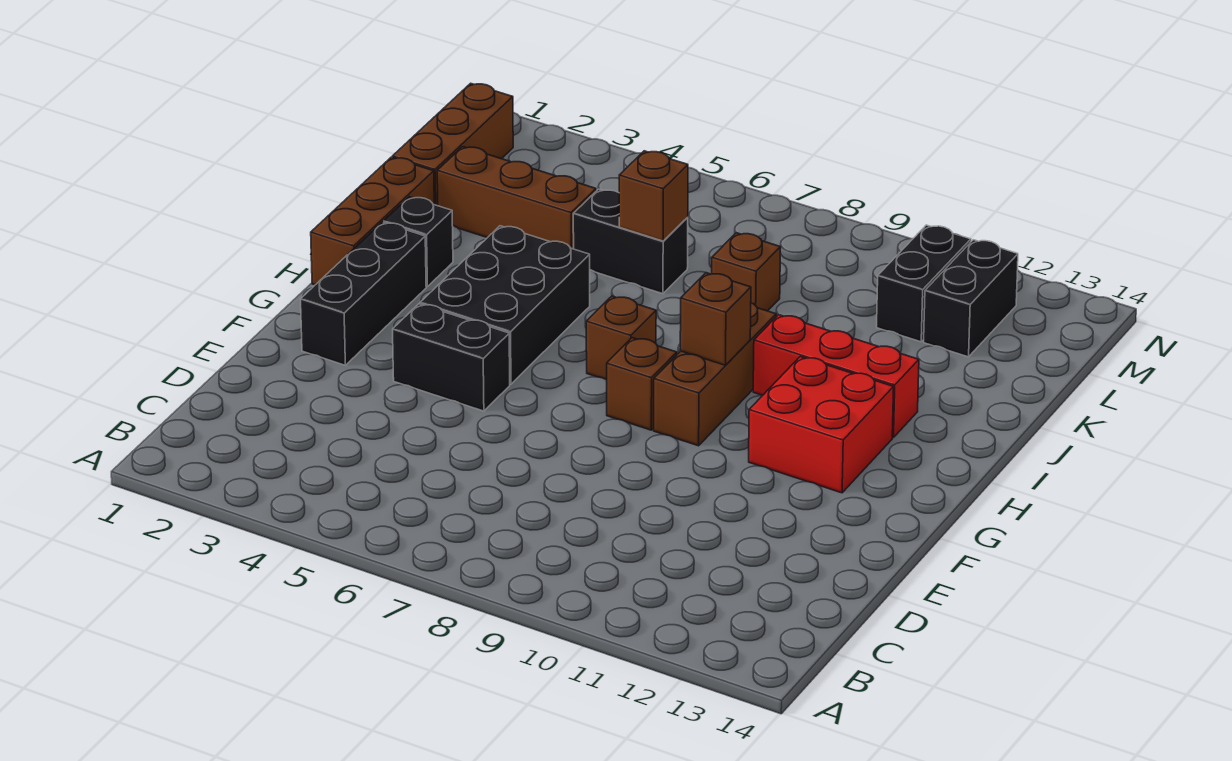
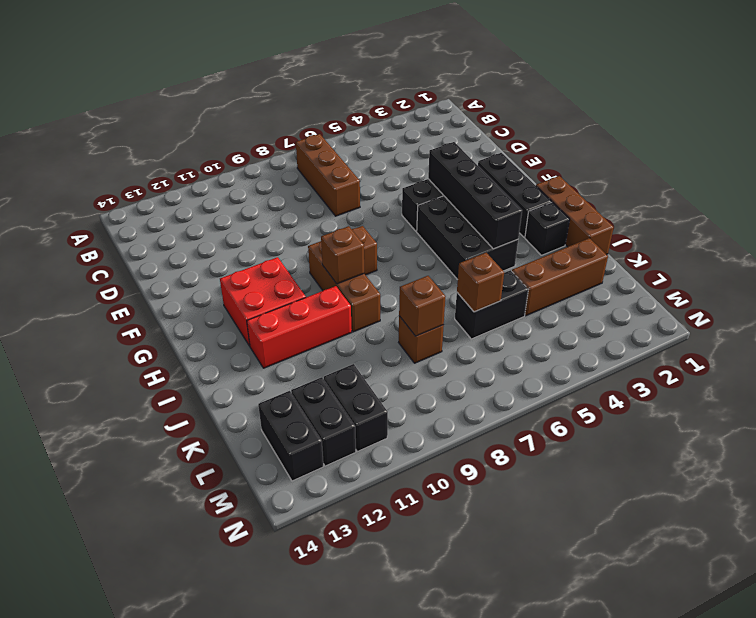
none -> black brick F4:I4 level 2
brown brick H7 level 1 -> brown brick K8 level 2
brown brick K1:M1 level 1 -> brown brick B7:D7 level 1
none -> black brick L13:M13 level 1

